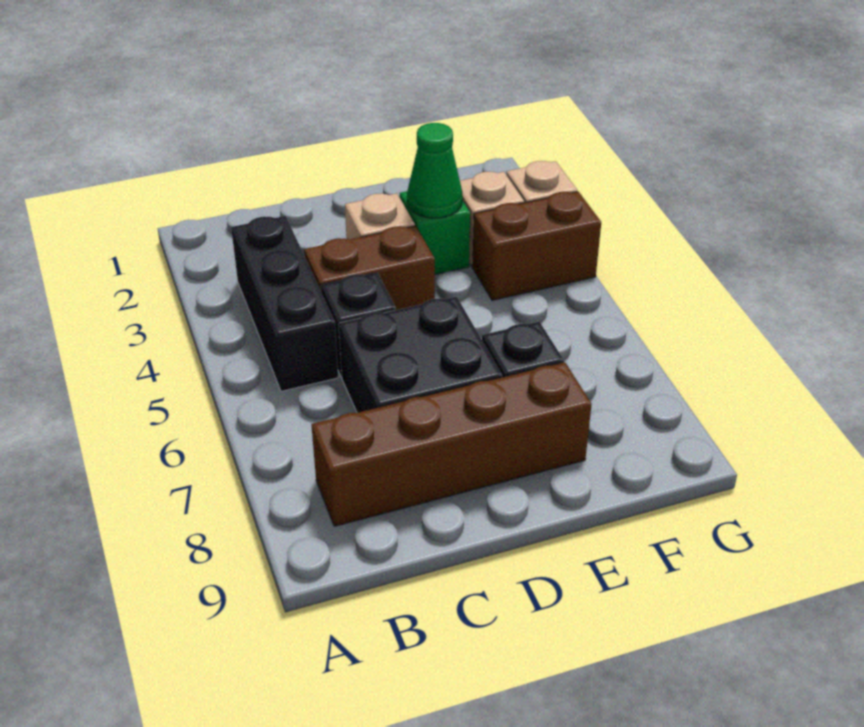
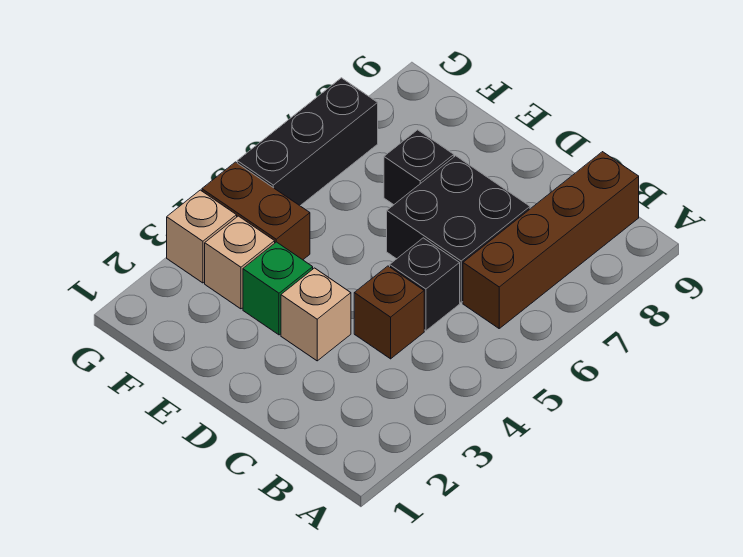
black brick B3:B5 level 1 -> black brick G5:G7 level 1
brown brick B8:E8 level 1 -> brown brick B6:B9 level 1
brown brick C4:D4 level 1 -> brown brick C4 level 1
green cone E3 level 2 -> none

